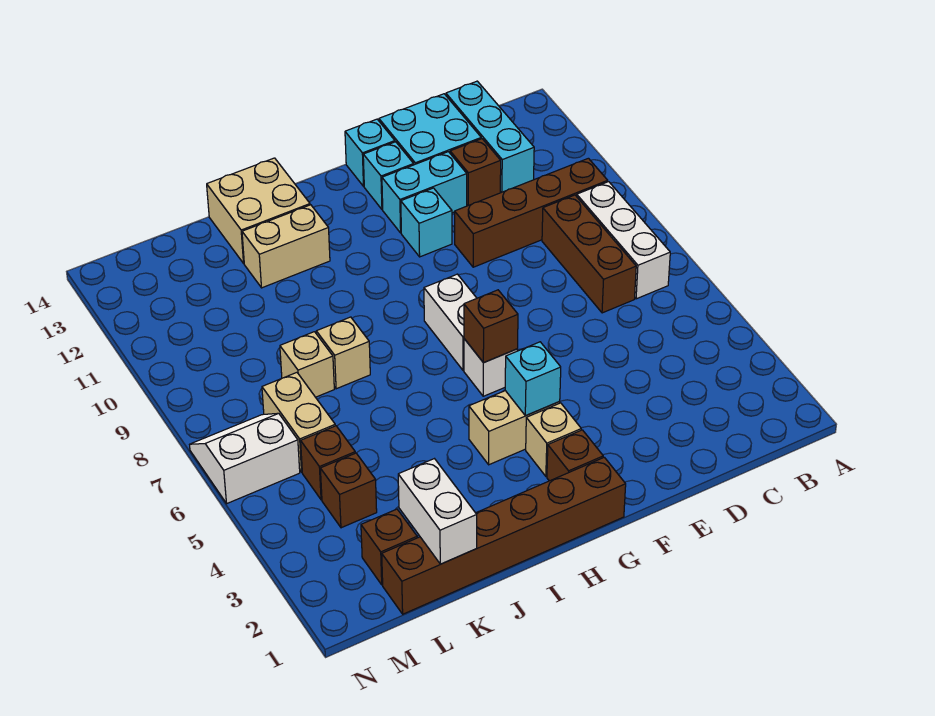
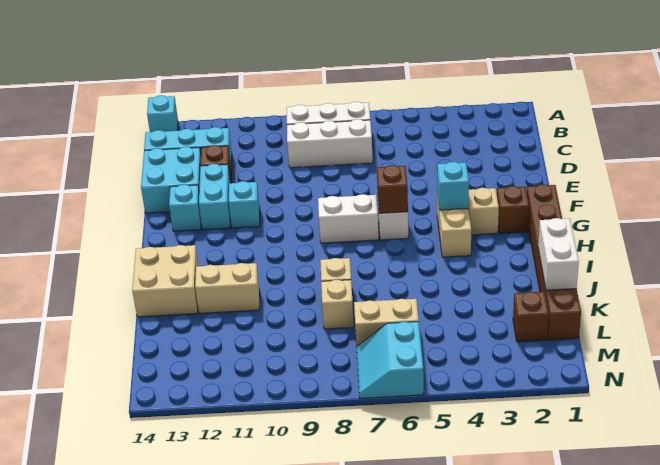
brown brick B10:E10 level 1 -> none
brown brick C7:C9 level 1 -> white brick C7:C9 level 1
cyan brick F14 level 1 -> cyan brick A14 level 1
tan brick I12:J12 level 1 -> tan brick J11:J12 level 1
white brick K1:K2 level 2 -> white brick J1:K1 level 2
brown brick L4 level 1 -> none
brown brick L5 level 1 -> none
white slope M6:N7 level 1 top 6 -> cyan slope M6:N7 level 1 top 6

